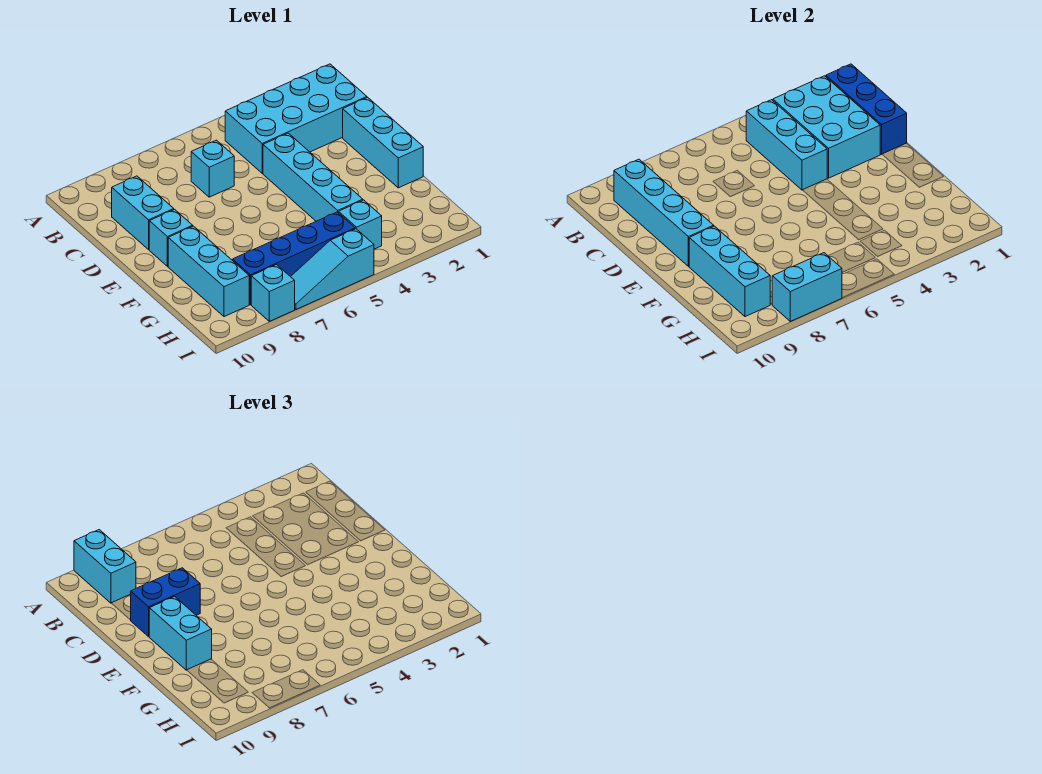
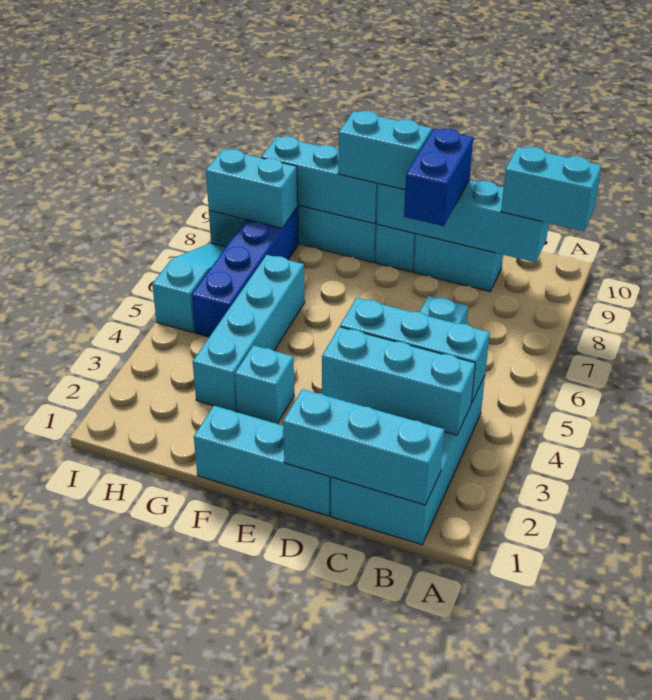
blue brick B1:D1 level 2 -> cyan brick B1:D1 level 2
cyan brick B2:D3 level 2 -> cyan brick B3:D3 level 2
cyan brick D4:G4 level 1 -> cyan brick G3:G6 level 1
cyan brick H4 level 1 -> cyan brick F3 level 1
cyan brick I7:I8 level 2 -> cyan brick H8:I8 level 2

